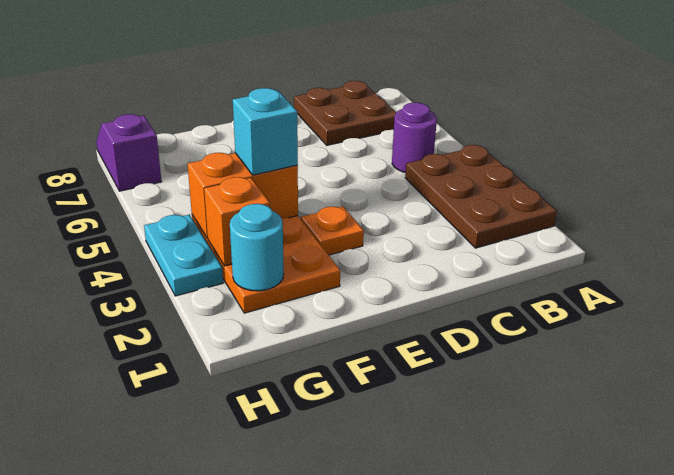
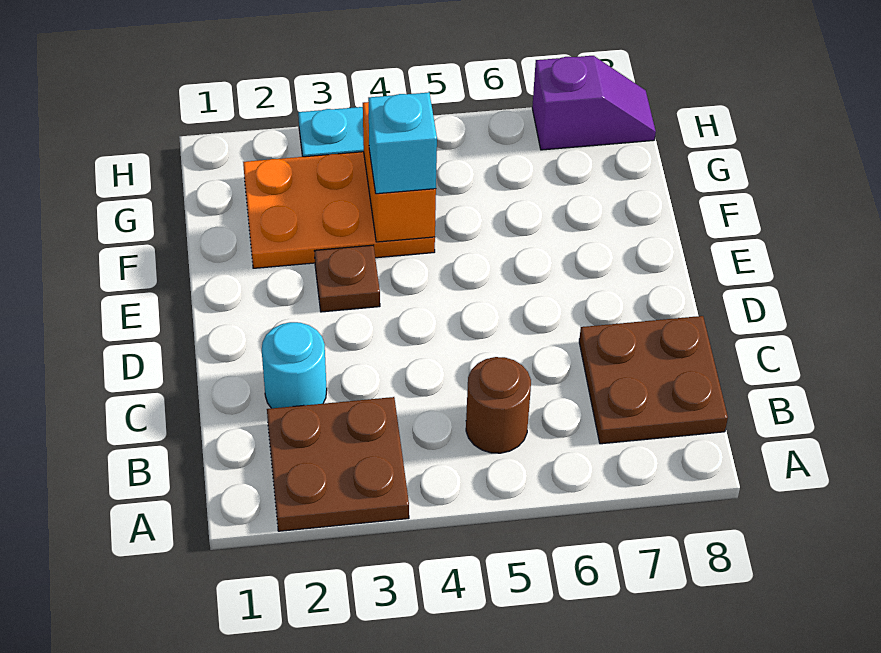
brown plate A2:B4 level 1 -> brown plate A2:B3 level 1
purple round brick B5 level 1 -> brown round brick B5 level 1
orange plate E3 level 1 -> brown plate E3 level 1
cyan round brick G2 level 2 -> cyan round brick C2 level 1
orange brick G3 level 2 -> none

